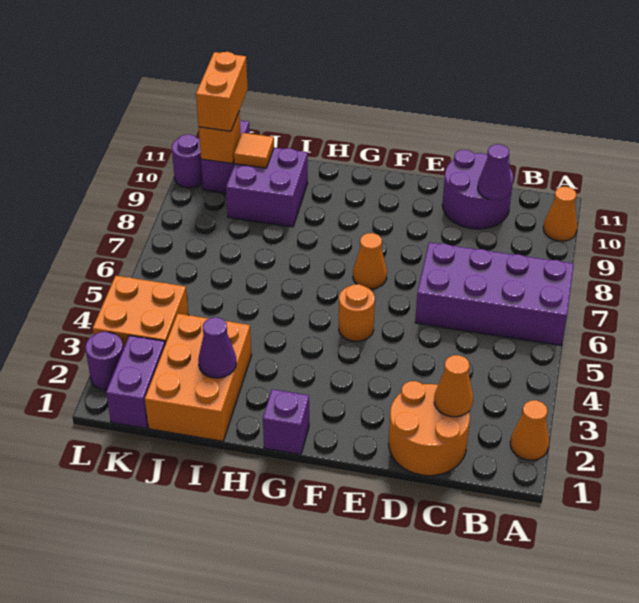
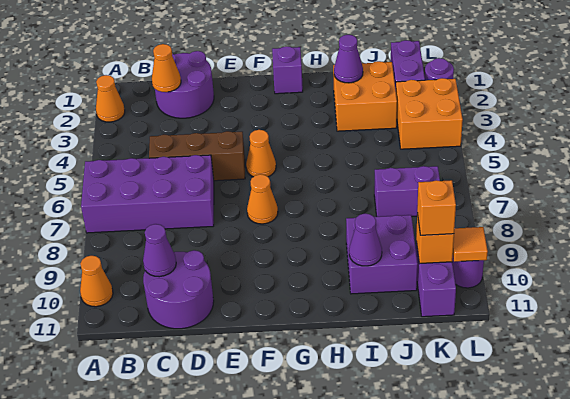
orange round brick C1:D2 level 1 -> purple round brick C1:D2 level 1
none -> brown brick C5:E5 level 1
orange round brick F5 level 1 -> orange cone F5 level 1
orange brick I1:J3 level 1 -> orange brick I2:J3 level 1
none -> purple cone I10 level 2
none -> purple brick J7:K7 level 1
orange tile J10 level 2 -> orange tile L10 level 2
orange brick K10:K11 level 3 -> orange brick K10 level 3

